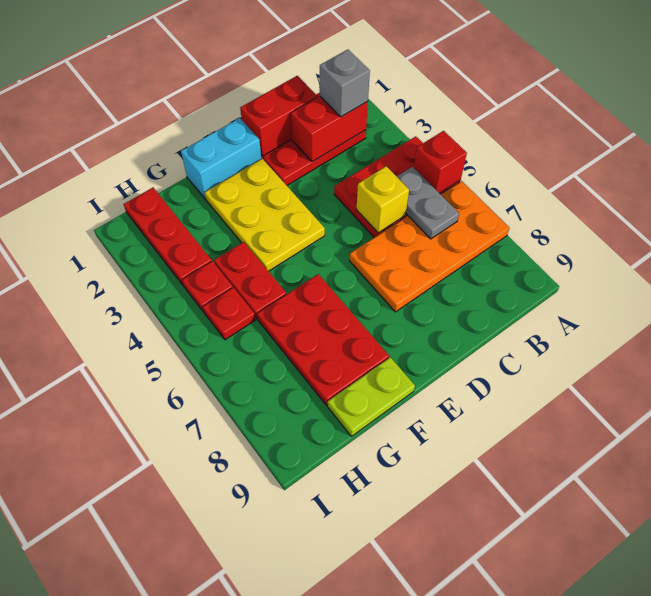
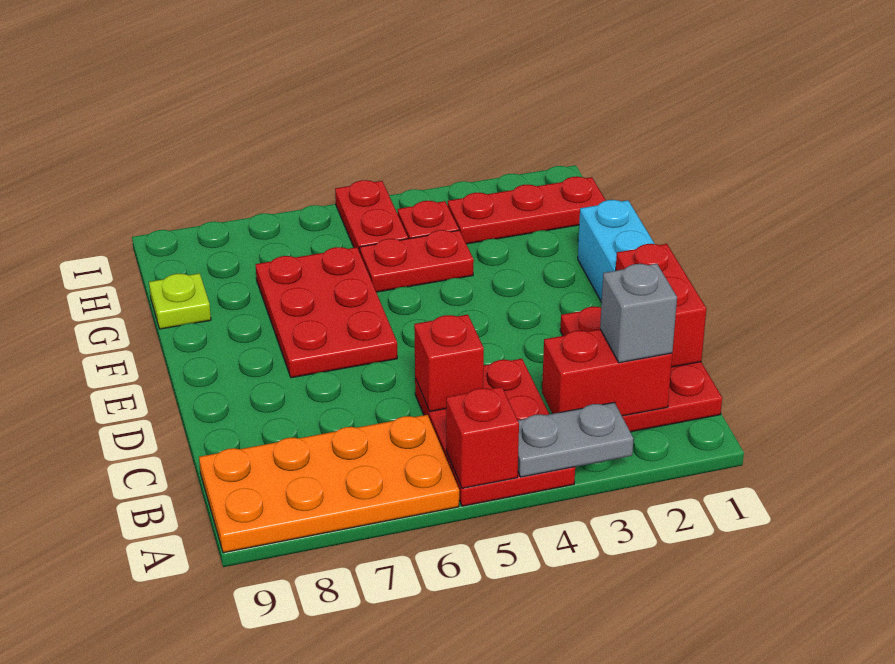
orange plate A6:D7 level 1 -> orange plate A6:B9 level 1
red brick B2:C2 level 2 -> red brick B2:B3 level 2
grey plate B5:B6 level 2 -> grey plate A3:A4 level 2
yellow brick C5 level 2 -> red brick C5 level 2
yellow plate E2:F4 level 1 -> none
red plate F6:G8 level 1 -> red plate E6:G7 level 1
lime plate F9:G9 level 1 -> lime plate G9 level 1
red plate H5 level 1 -> red plate H5:I5 level 1

